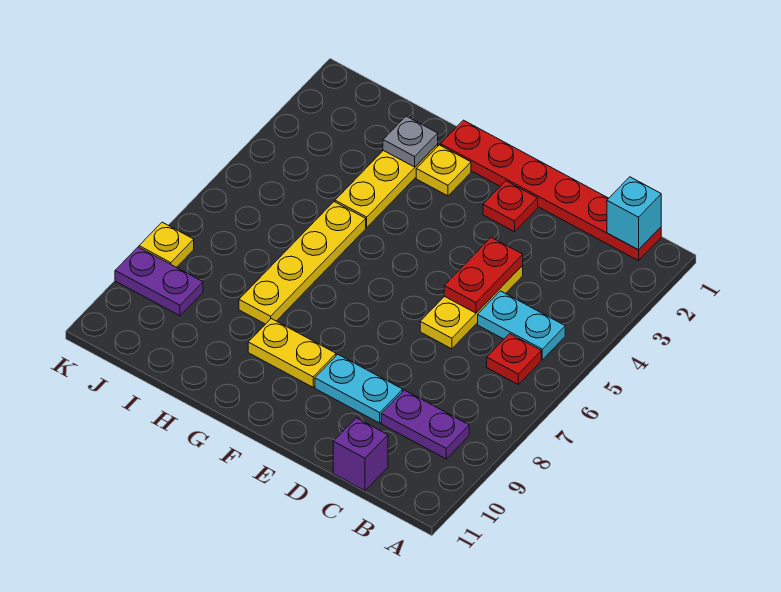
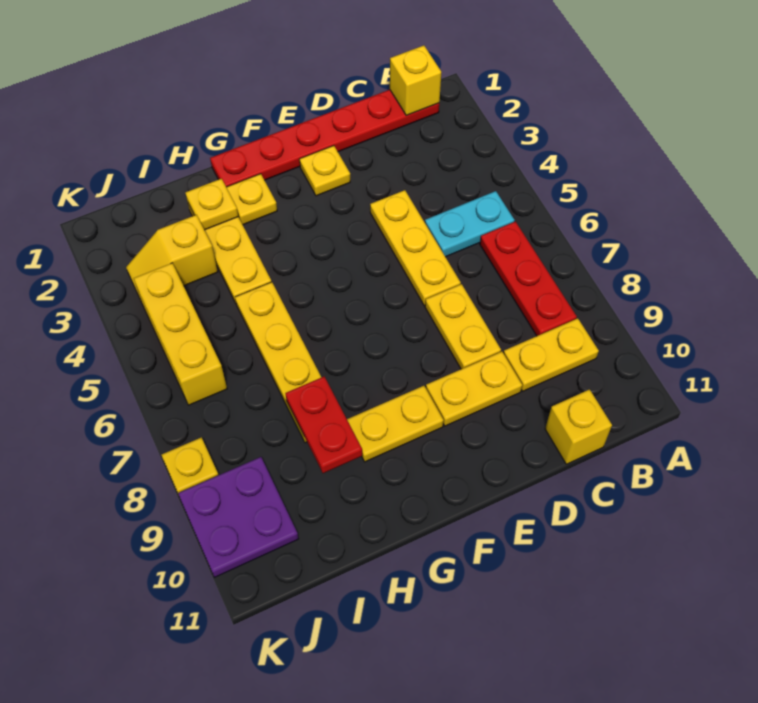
cyan brick B1 level 2 -> yellow brick B1 level 2
red plate B6 level 1 -> red plate B6:B8 level 1
purple plate B9:C9 level 1 -> yellow plate B9:C9 level 1
purple brick C11 level 1 -> yellow brick C11 level 1
red plate D4:D5 level 2 -> red plate H8:H9 level 2
none -> yellow plate D7:D8 level 1
cyan plate D9:E9 level 1 -> yellow plate D9:E9 level 1
red plate E2 level 1 -> yellow plate E2 level 1
grey plate H2 level 2 -> yellow plate H2 level 2
none -> yellow slope I3:J3 level 1 top I
none -> yellow brick J4:J6 level 1
purple plate J9:K9 level 1 -> purple plate J9:K10 level 1

